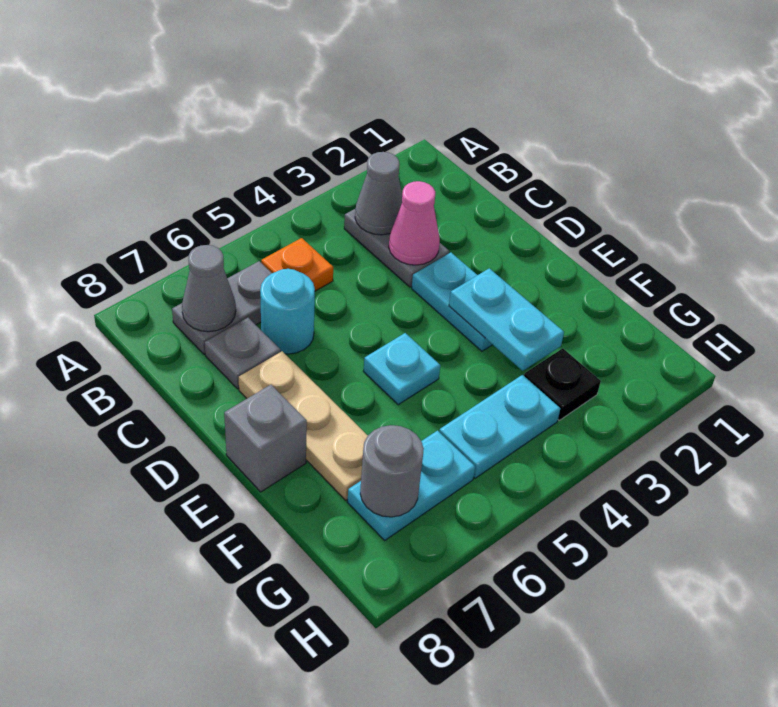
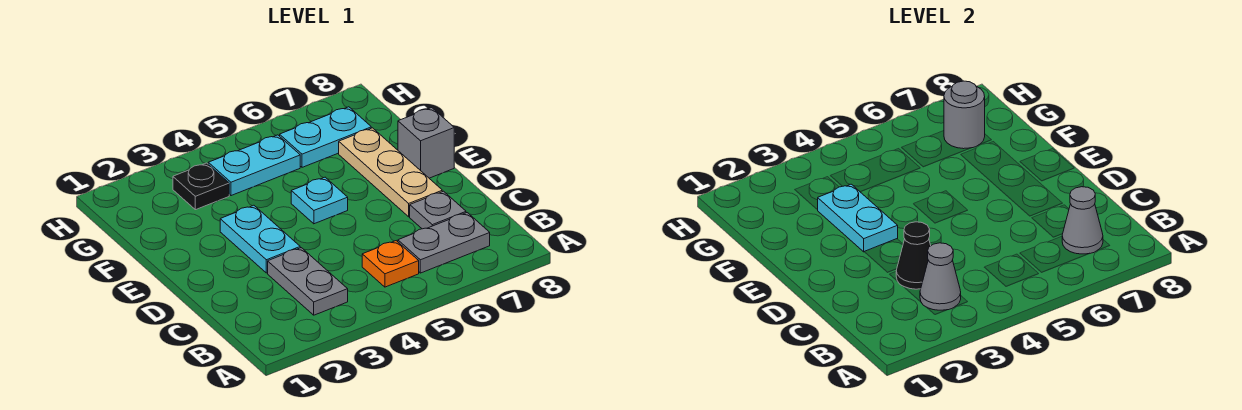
pink cone C3 level 2 -> black cone C3 level 2
cyan round brick C6 level 1 -> none

